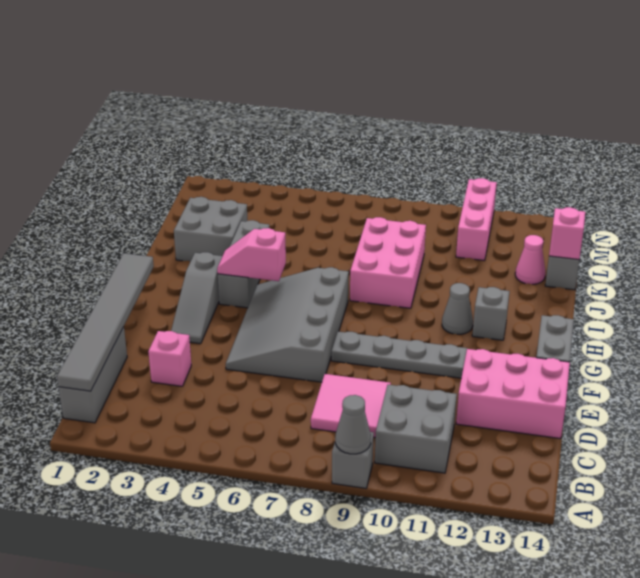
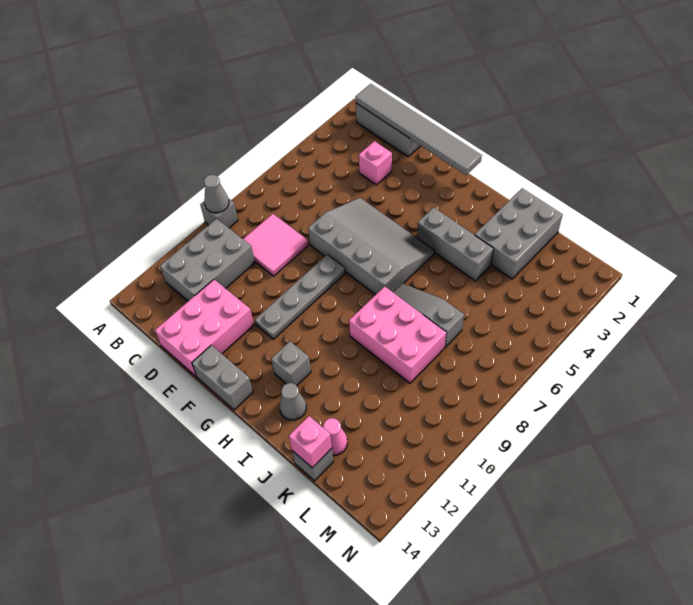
grey brick B10:C11 level 1 -> grey brick B10:C12 level 1
grey slope F3:H3 level 1 top H -> grey slope I7:K7 level 1 top K
pink slope H4:H5 level 2 top 5 -> none
grey cone H11 level 1 -> grey cone I13 level 1
grey brick J2:K3 level 1 -> grey brick J1:K3 level 1
pink brick L11:N11 level 1 -> none

